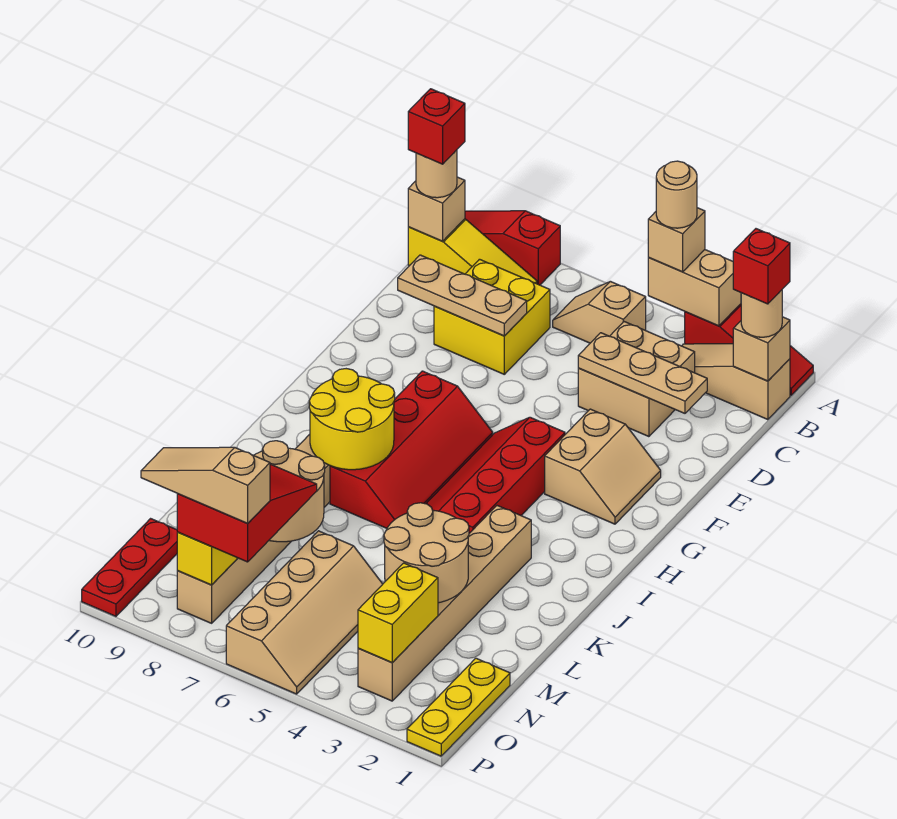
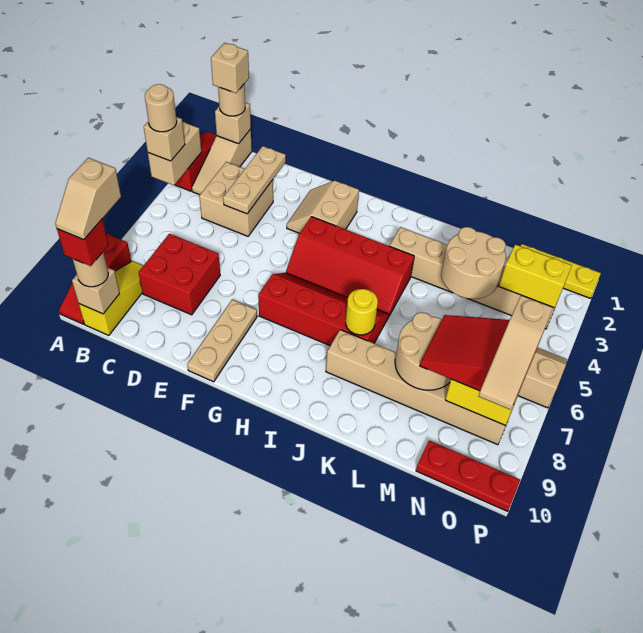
red brick B1 level 4 -> tan brick B1 level 4
tan slope B5:B6 level 1 top 5 -> tan slope B9:B10 level 5 top 9
yellow brick C7:D8 level 1 -> red brick C7:D8 level 1
tan plate D7:D9 level 2 -> tan plate F8:F10 level 1
tan slope F2:G3 level 1 top 3 -> tan slope F2:G3 level 1 top G
yellow round brick I7:J8 level 2 -> yellow round brick J7 level 2

